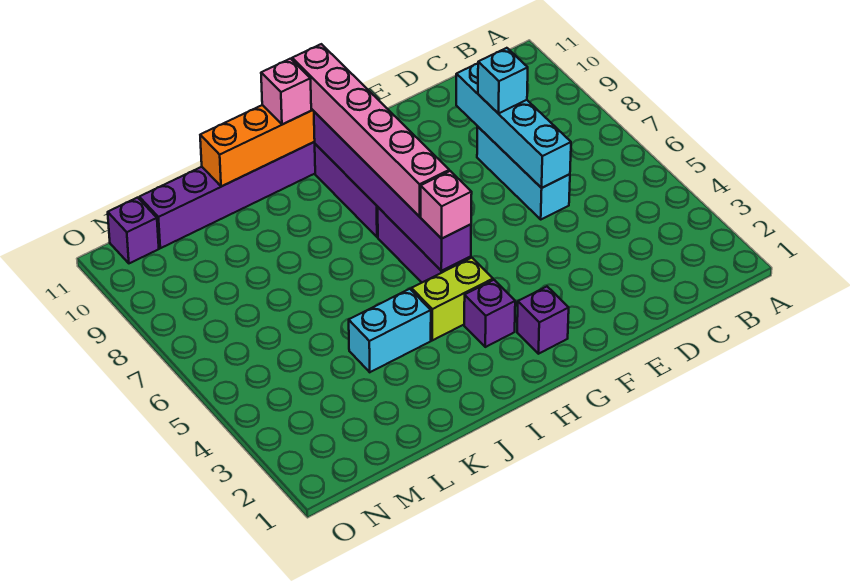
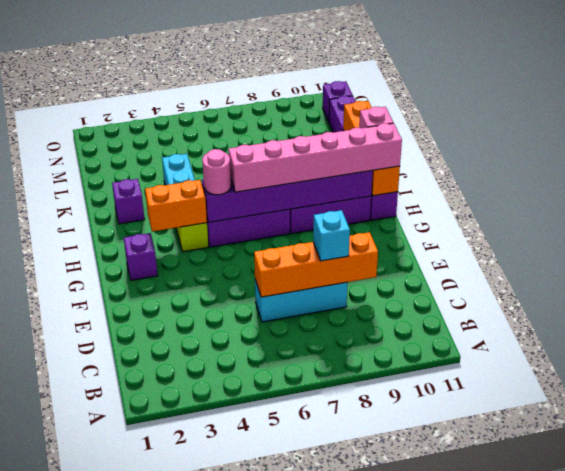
cyan brick D6:D9 level 2 -> orange brick D6:D9 level 2
purple brick H3 level 1 -> purple brick J2 level 1
none -> orange brick H3:H4 level 2
pink brick H5 level 3 -> pink round brick H5 level 3

